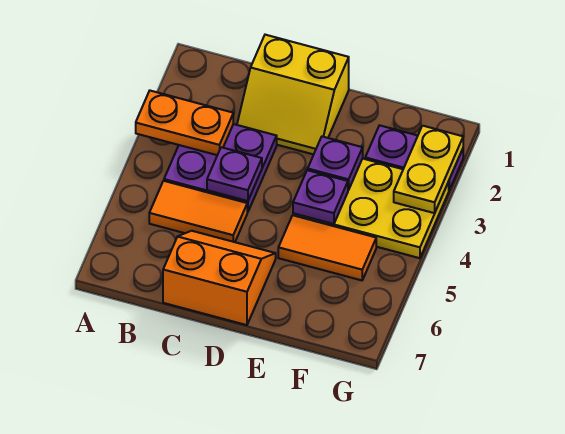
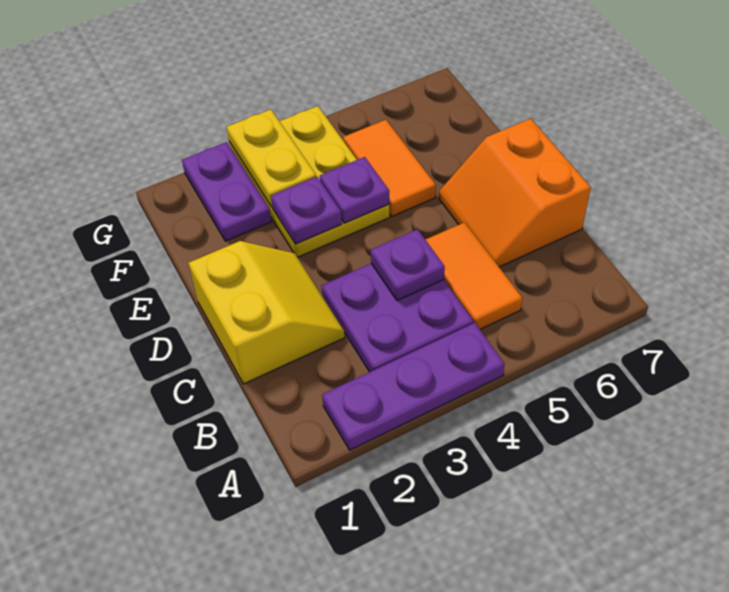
none -> purple plate A2:A4 level 1
orange plate A3:B3 level 2 -> none
yellow plate G2:G3 level 2 -> yellow plate F3:G3 level 2

